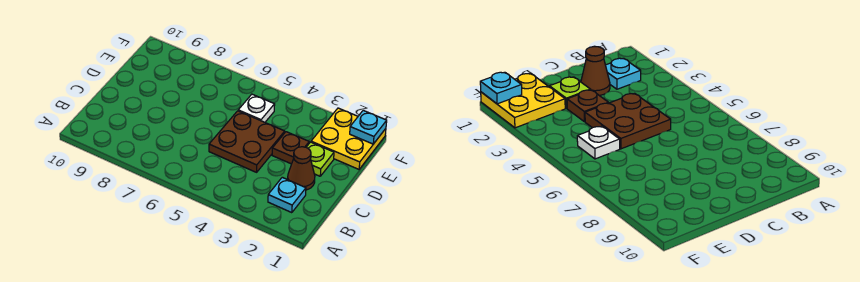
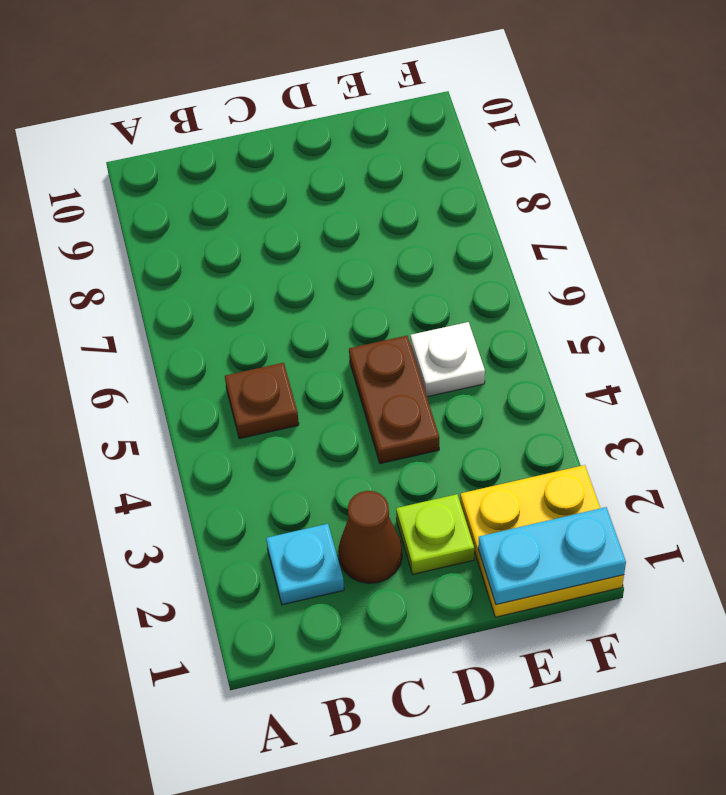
brown plate C4:D5 level 1 -> brown plate D4:D5 level 1
brown plate D3 level 1 -> brown plate B5 level 1
cyan plate F1 level 2 -> cyan plate E1:F1 level 2

